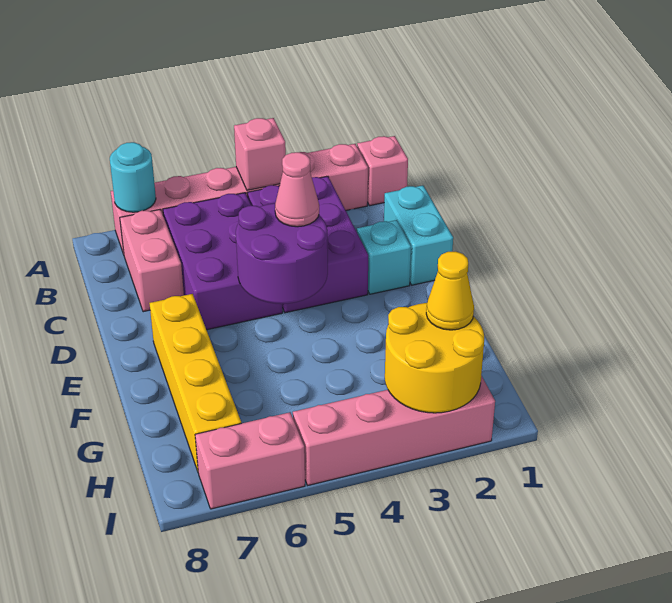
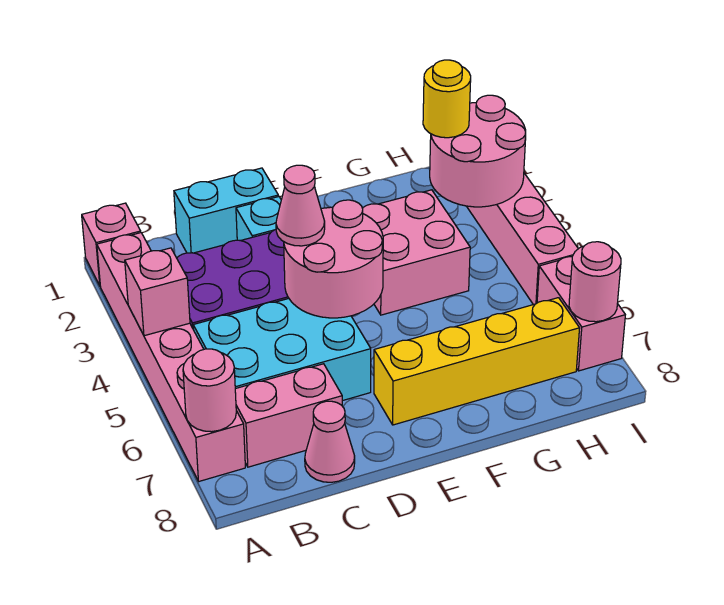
cyan round brick A7 level 2 -> pink round brick A7 level 2
purple brick B5:D6 level 1 -> cyan brick B5:D6 level 1
none -> pink cone C8 level 1
purple round brick D4:E5 level 2 -> pink round brick D4:E5 level 2
none -> pink brick F3:G4 level 1
yellow round brick H2:I3 level 2 -> pink round brick H2:I3 level 2
yellow cone H2 level 3 -> yellow round brick H2 level 3
none -> pink round brick I7 level 2

